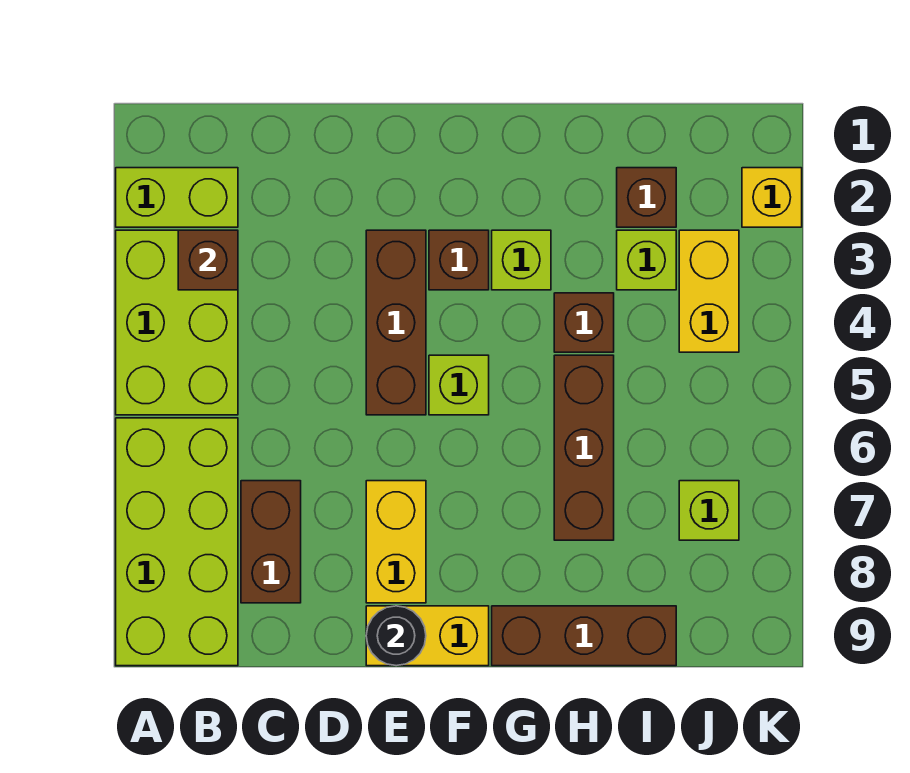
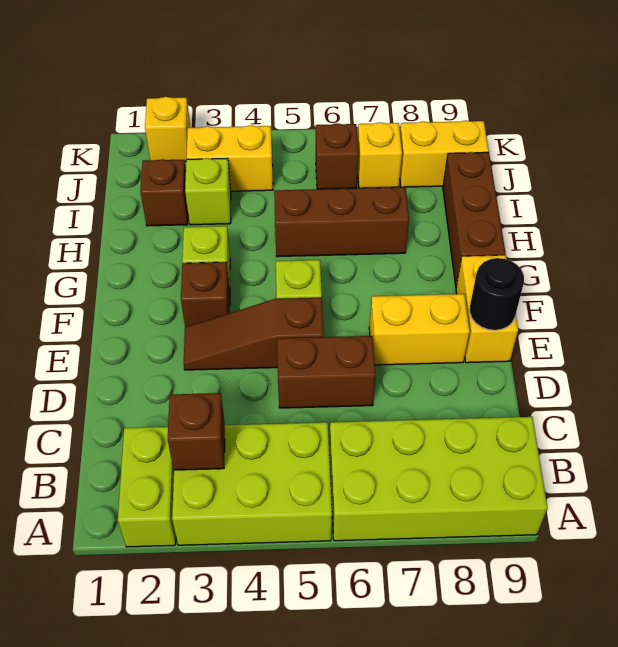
brown brick C7:C8 level 1 -> brown brick D5:D6 level 1
brown brick E3:E5 level 1 -> brown slope E3:E5 level 1 top 5
brown brick H4 level 1 -> brown brick J6 level 1
lime brick J7 level 1 -> yellow brick J7 level 1
none -> yellow brick J8:J9 level 1

